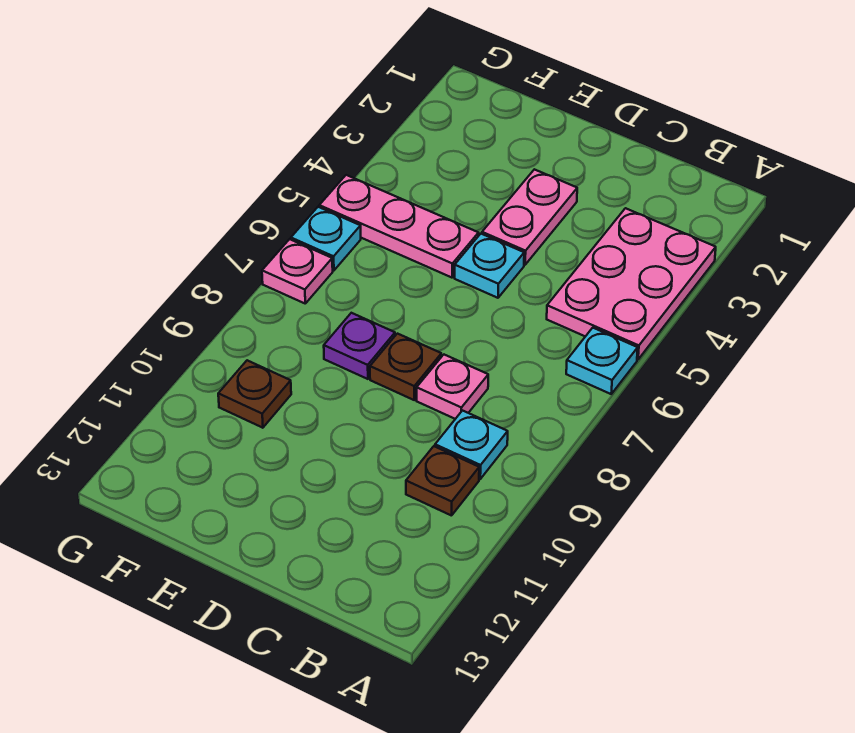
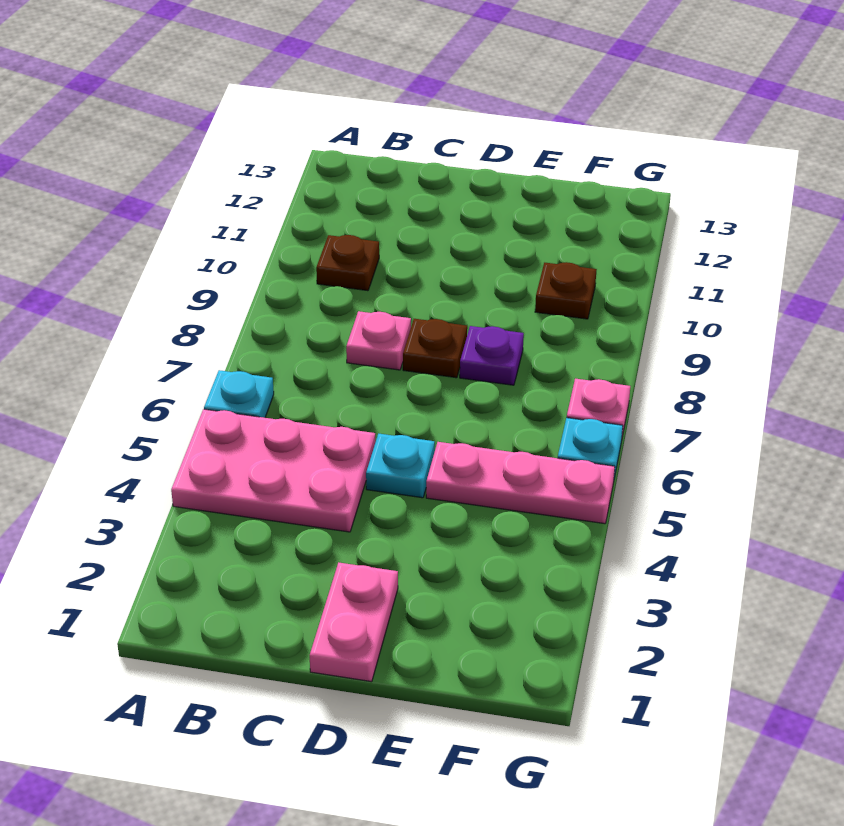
pink plate A3:B5 level 1 -> pink plate A4:C5 level 1
cyan plate B9 level 1 -> none
pink plate D3:D4 level 1 -> pink plate D1:D2 level 1

